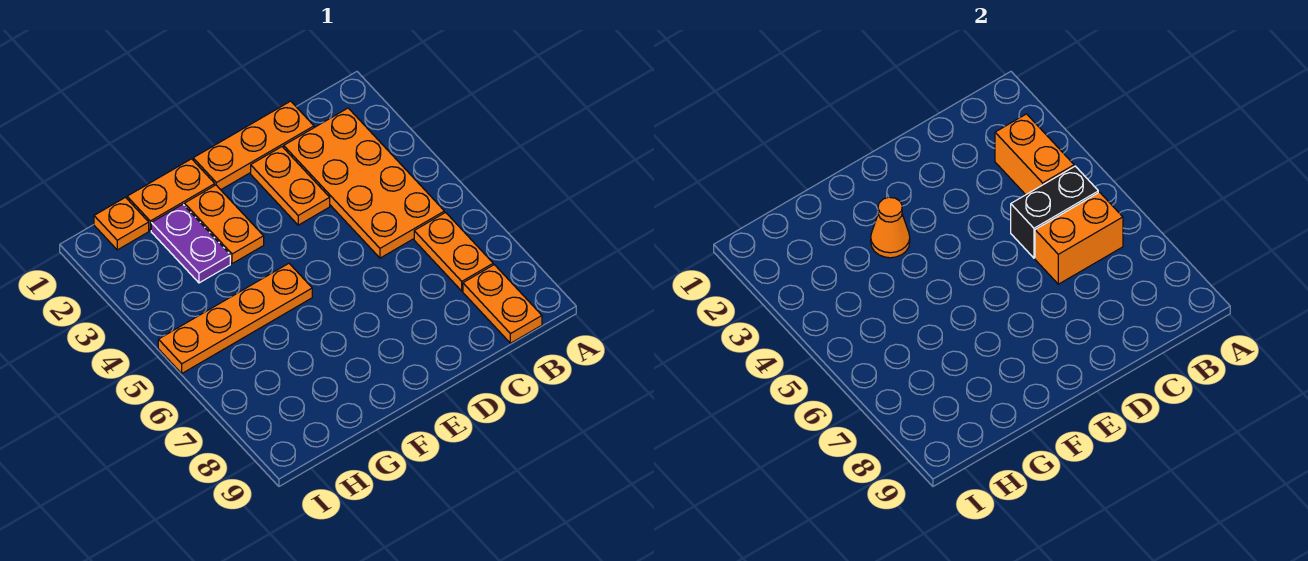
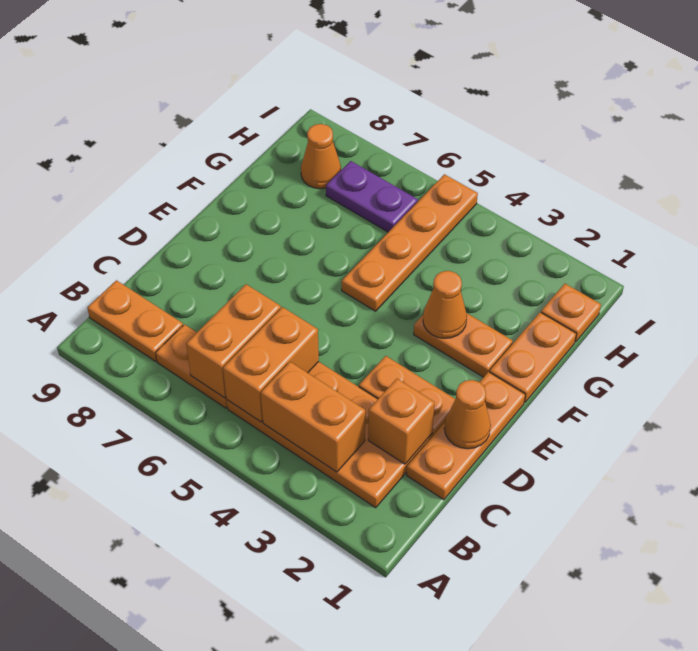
black brick B5:C5 level 2 -> orange brick B5:C5 level 2
none -> orange brick C2 level 2
none -> orange cone D1 level 2
purple plate G2:G3 level 1 -> purple plate H6:H7 level 1
none -> orange cone H8 level 1

